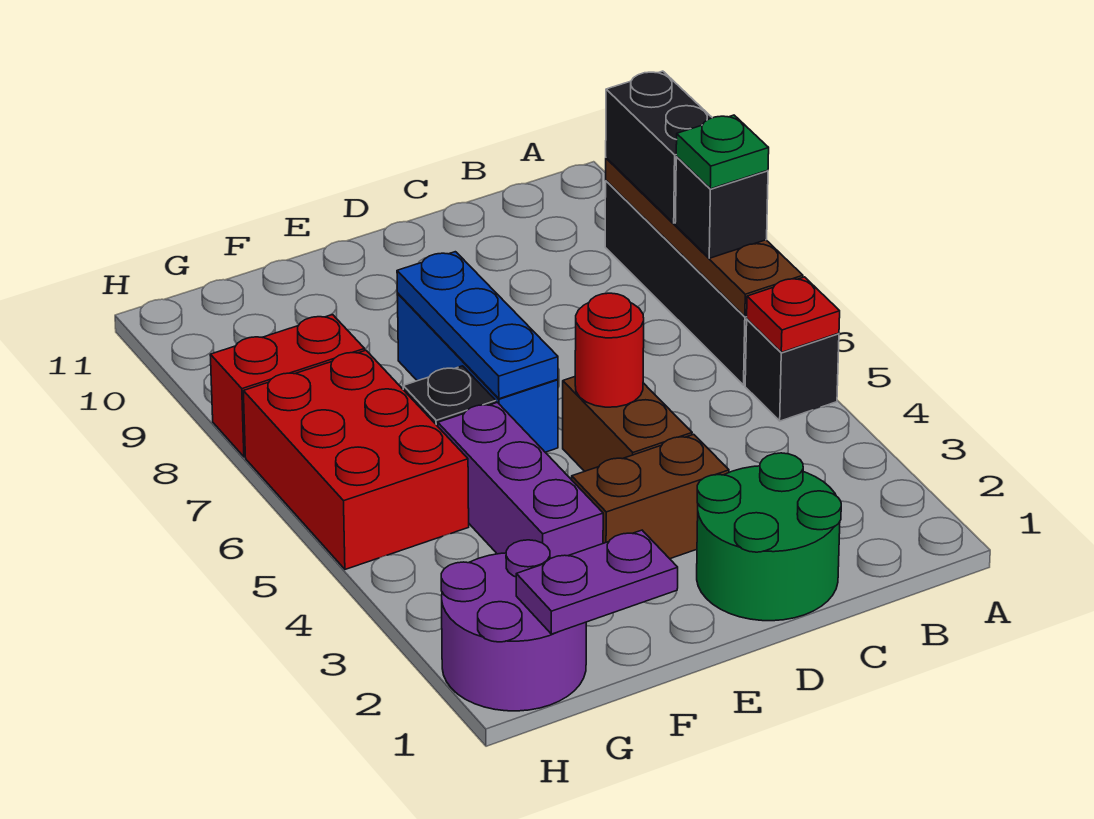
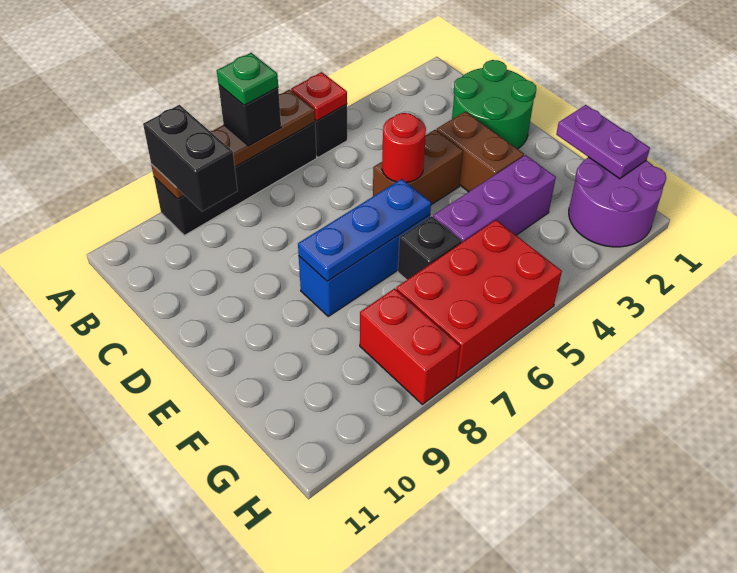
black brick A8:A9 level 3 -> black brick A9:B9 level 3

